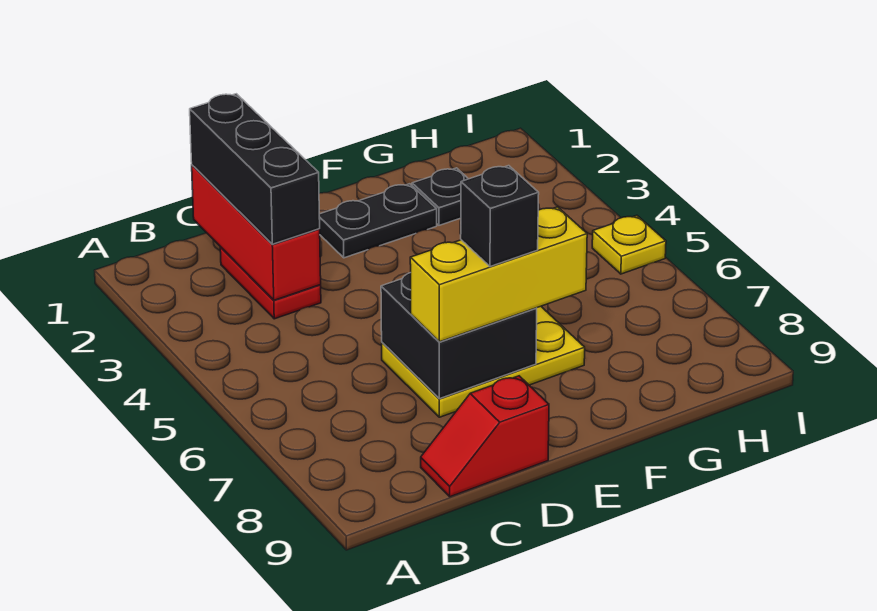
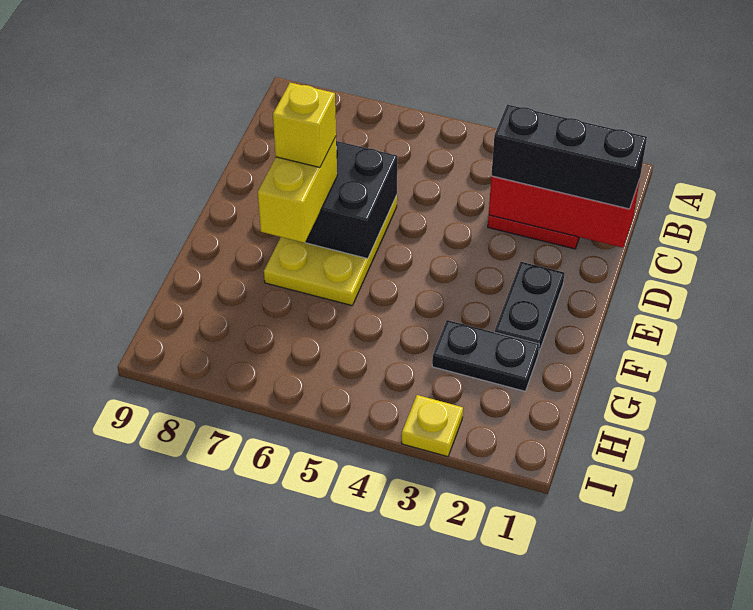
red slope C9:D9 level 1 top D -> none
yellow brick D7:F7 level 3 -> yellow brick E7:F7 level 3
black brick E7 level 4 -> yellow brick E7 level 4
black plate G2 level 1 -> black plate G2:G3 level 1
yellow plate I5 level 1 -> yellow plate I3 level 1

